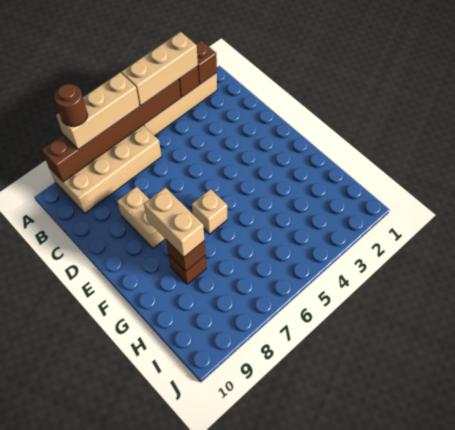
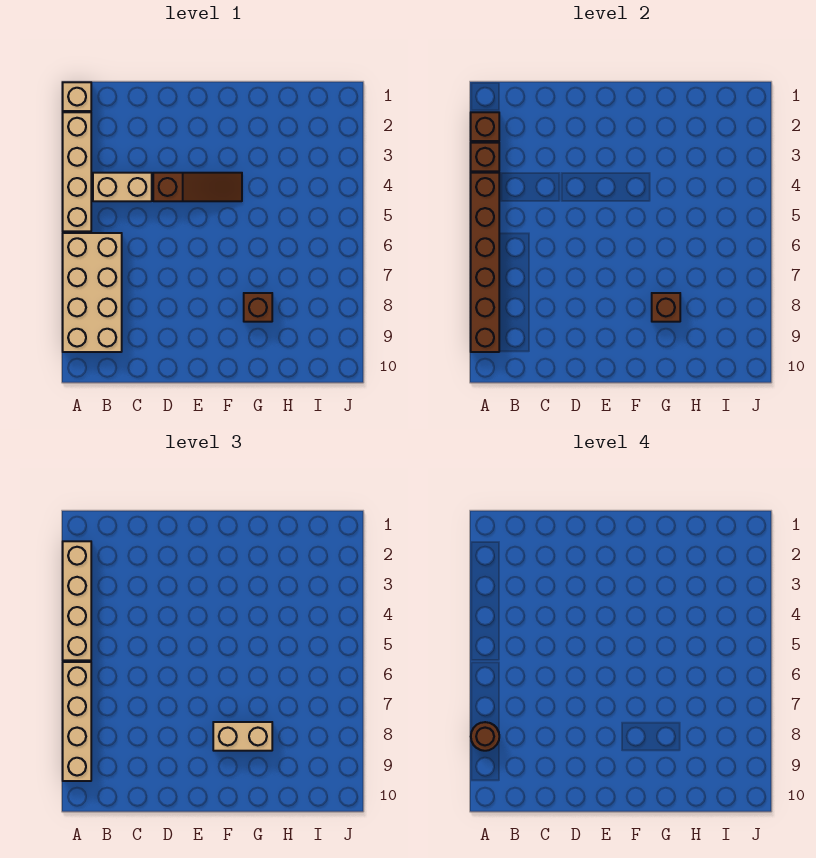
tan brick A3:A5 level 3 -> tan brick A2:A5 level 3
tan brick A6:A8 level 3 -> tan brick A6:A9 level 3
none -> brown slope D4:F4 level 1 top D
tan brick D8:E8 level 1 -> tan brick B4:C4 level 1
tan brick F6 level 1 -> tan brick A1 level 1

